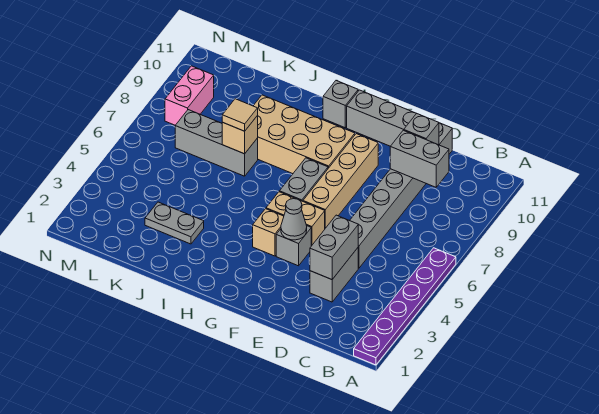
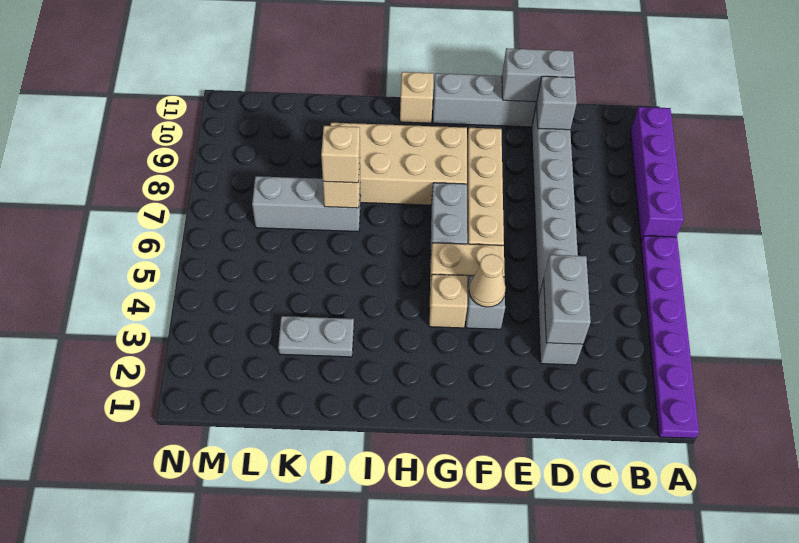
none -> purple brick A7:A10 level 1
grey brick C9:D9 level 2 -> grey brick D11:E11 level 2
grey cone F4 level 2 -> tan cone F4 level 2
grey brick H11 level 1 -> tan brick H11 level 1
tan tile J7 level 3 -> tan brick J7 level 3
pink brick M8:M9 level 1 -> none

